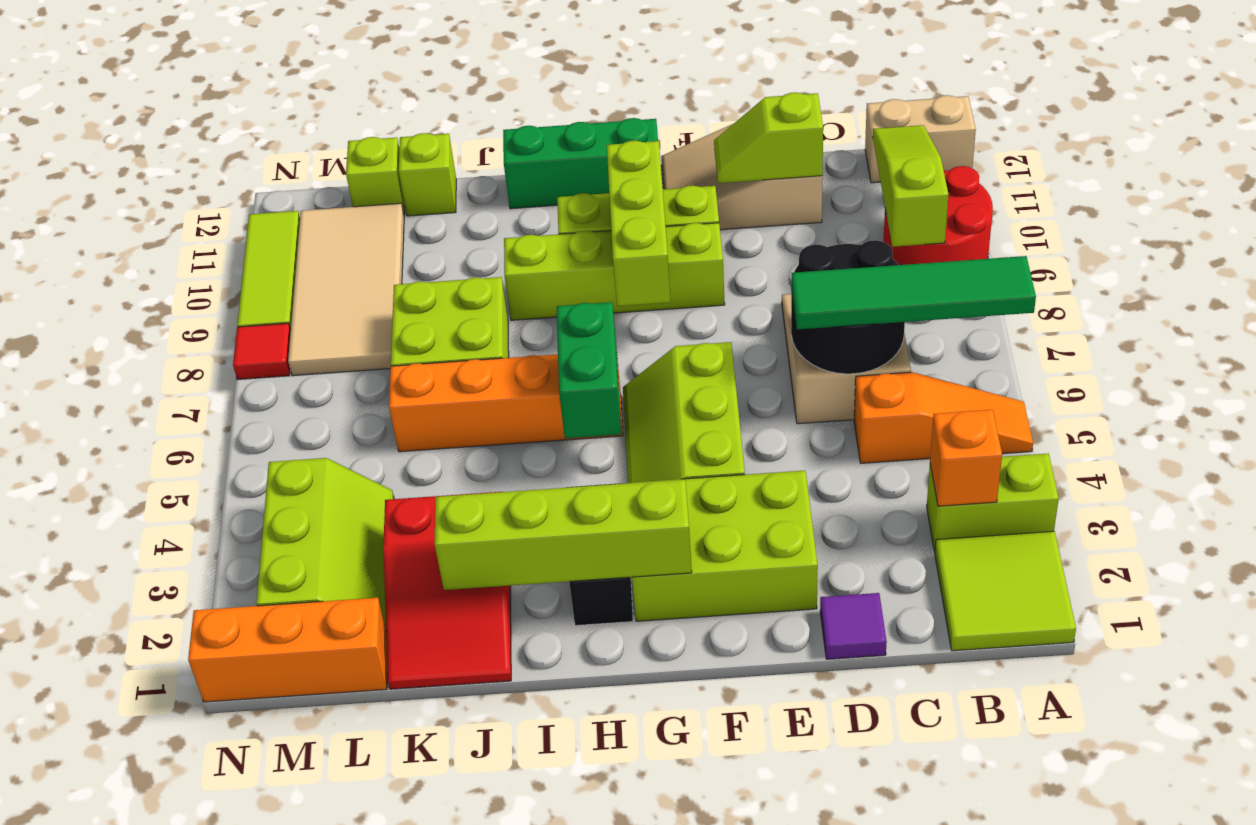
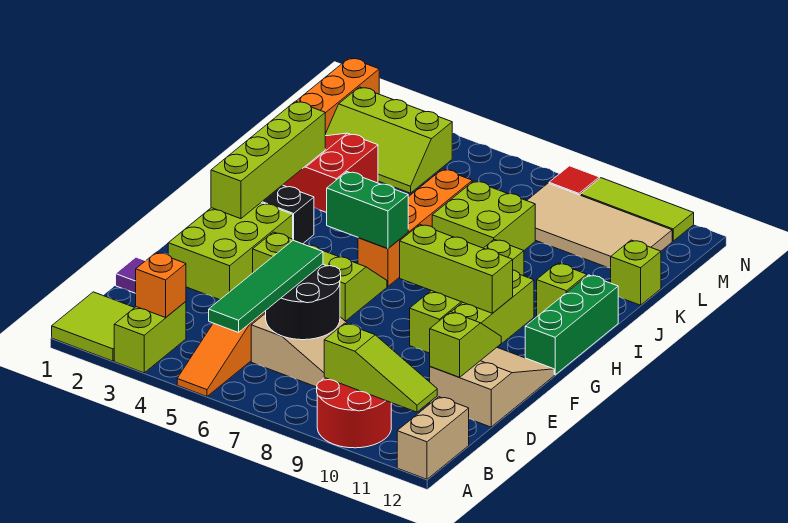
lime brick L12 level 1 -> lime brick I11 level 1

